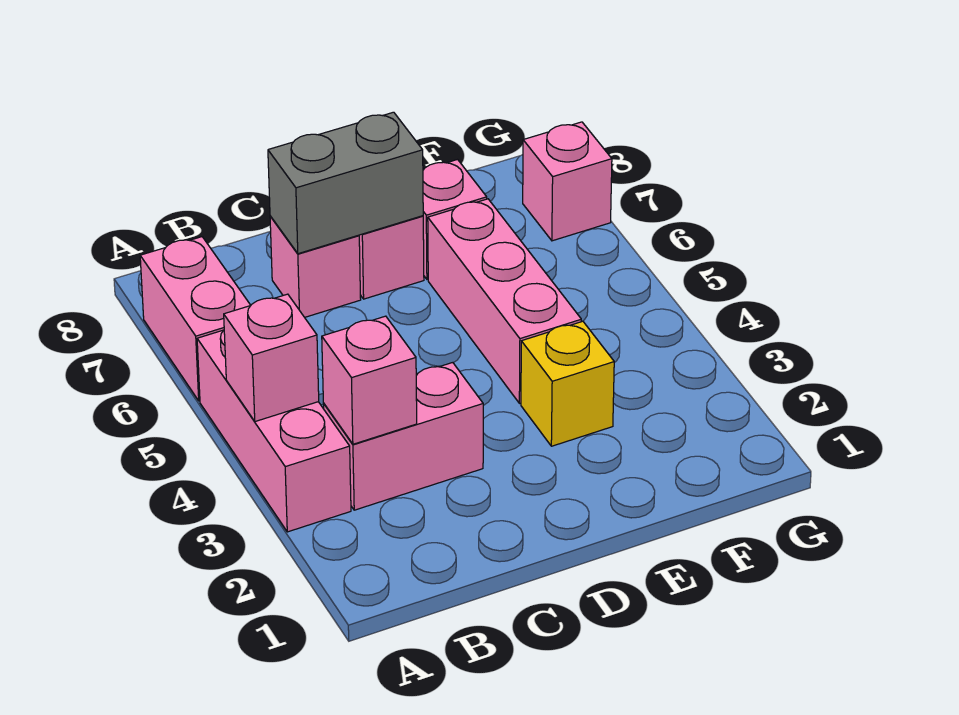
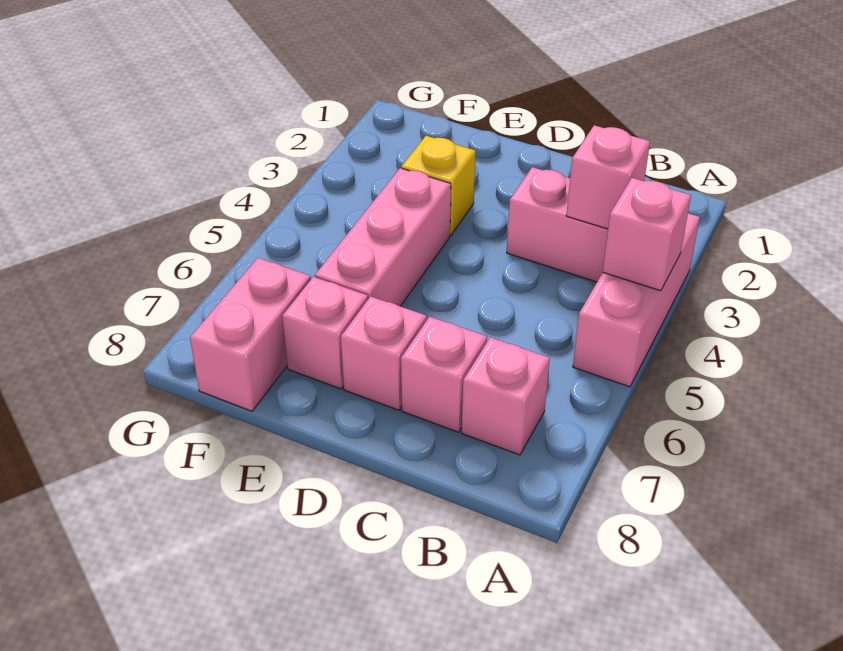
pink brick A6:A7 level 1 -> pink brick F7:F8 level 1
grey brick C7:D7 level 2 -> none
pink brick G7 level 1 -> pink brick B7 level 1

